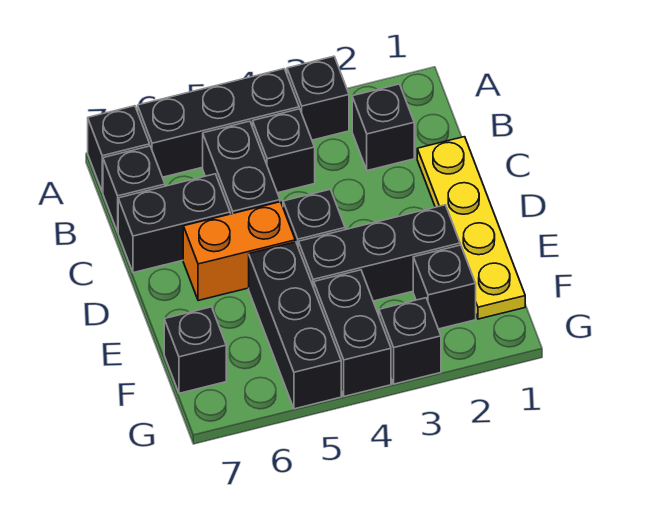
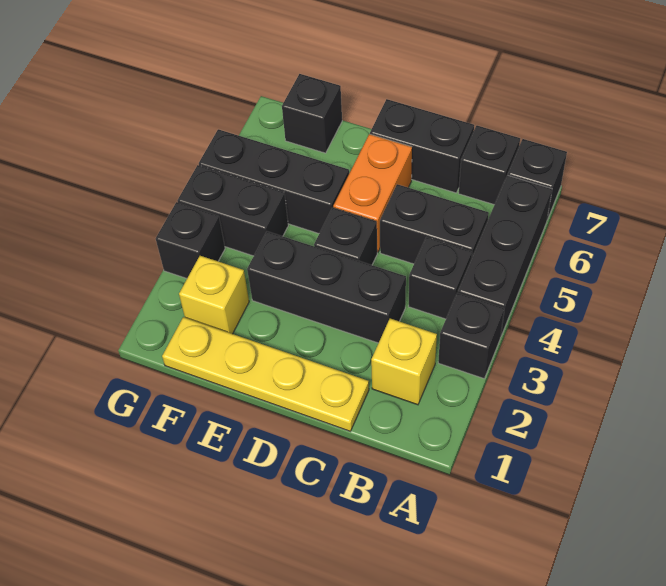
black brick B2 level 1 -> yellow brick B2 level 1
black brick C6:C7 level 1 -> black brick C7:D7 level 1
black brick E2:E4 level 1 -> black brick C3:E3 level 1
black brick F2 level 1 -> yellow brick F2 level 1

